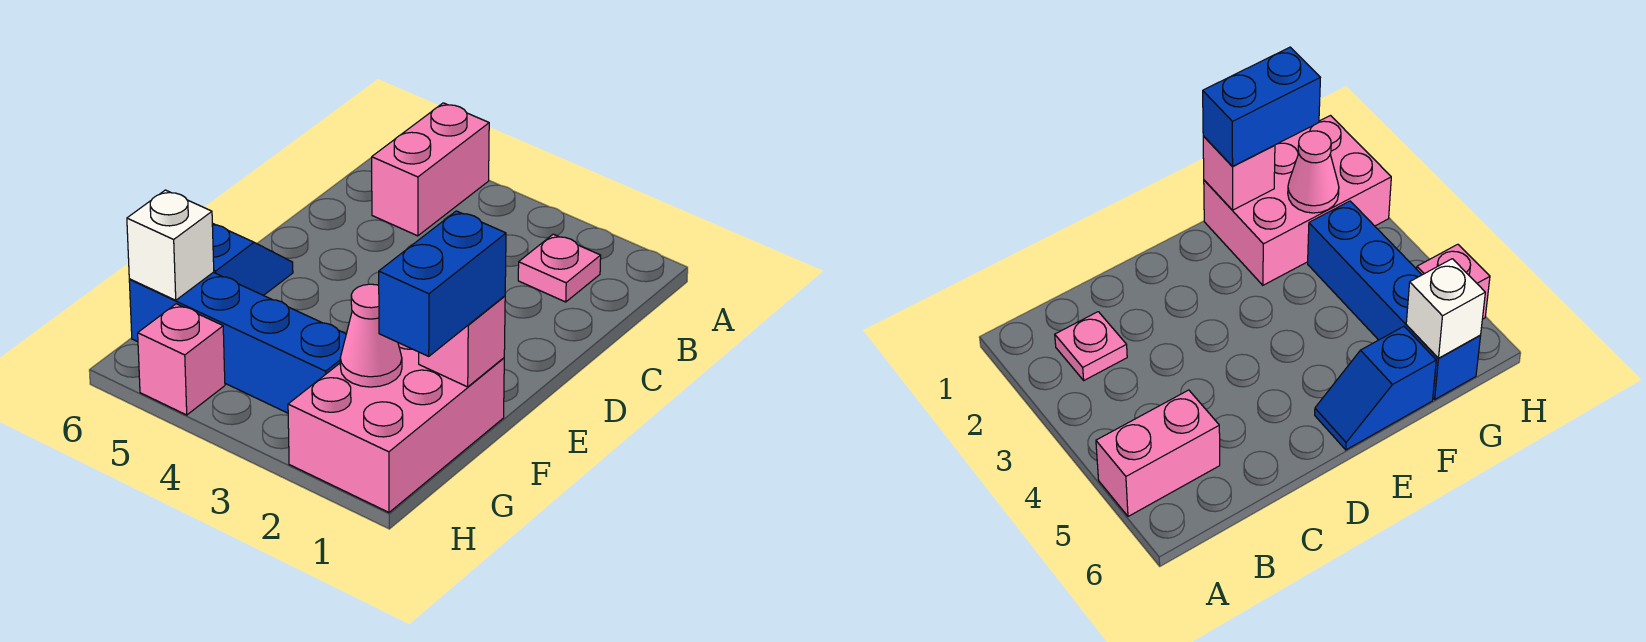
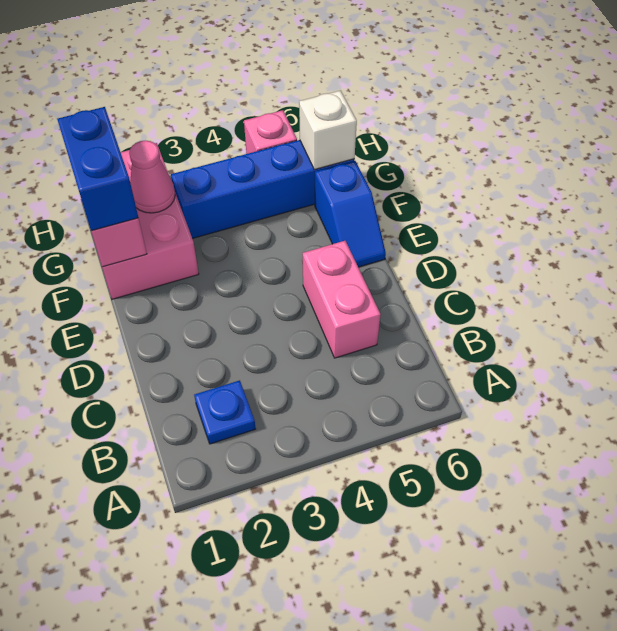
pink brick A5:B5 level 1 -> pink brick C5:D5 level 1
pink plate B2 level 1 -> blue plate B2 level 1

